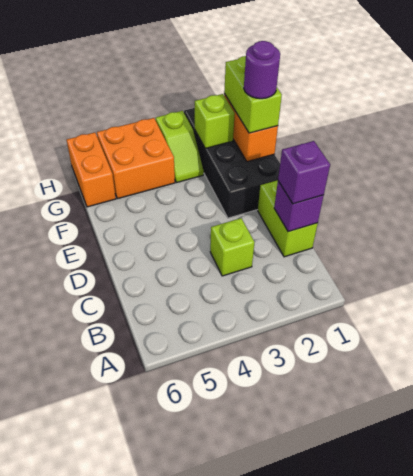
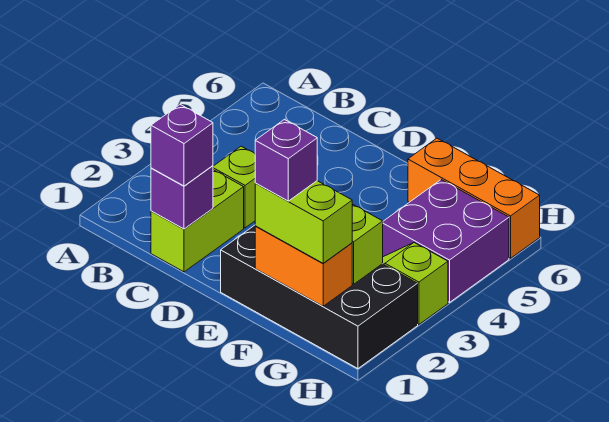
lime brick C1:D1 level 1 -> lime brick C1:C2 level 1
purple round brick F1 level 4 -> purple brick F1 level 4
orange brick G4:H5 level 1 -> purple brick G4:H5 level 1
orange brick G6:H6 level 1 -> orange brick F6:H6 level 1

